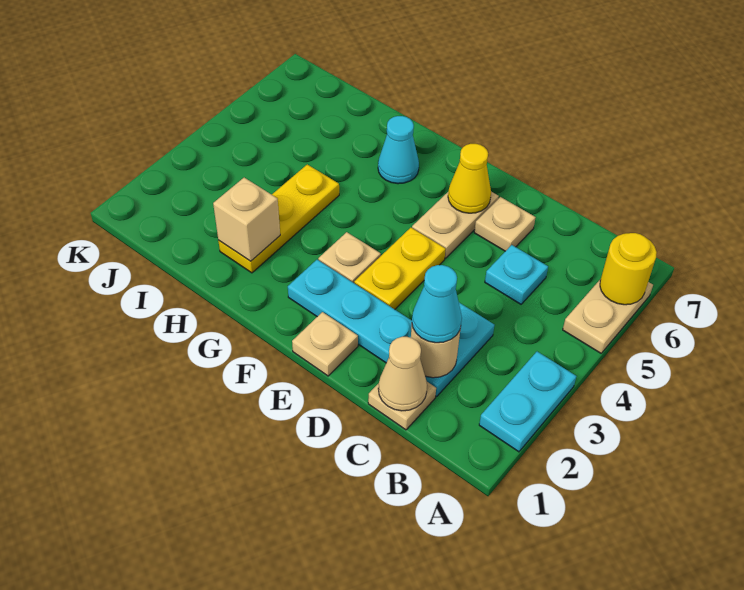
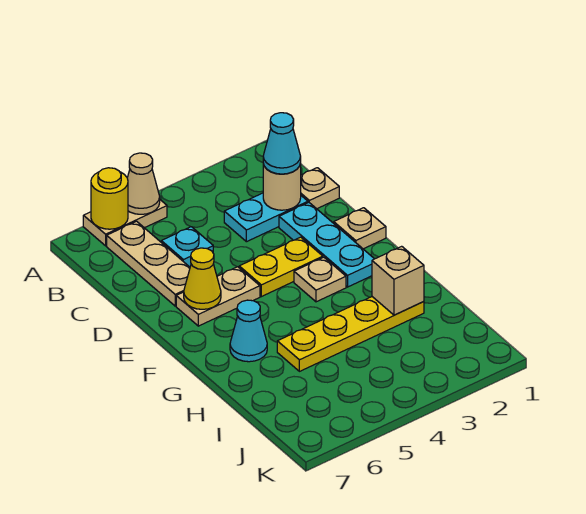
cyan plate A2:A3 level 1 -> none
tan cone C1 level 2 -> tan cone A5 level 2
tan plate D6 level 1 -> tan plate B6:D6 level 1
yellow plate H2:H4 level 1 -> yellow plate H2:H5 level 1

